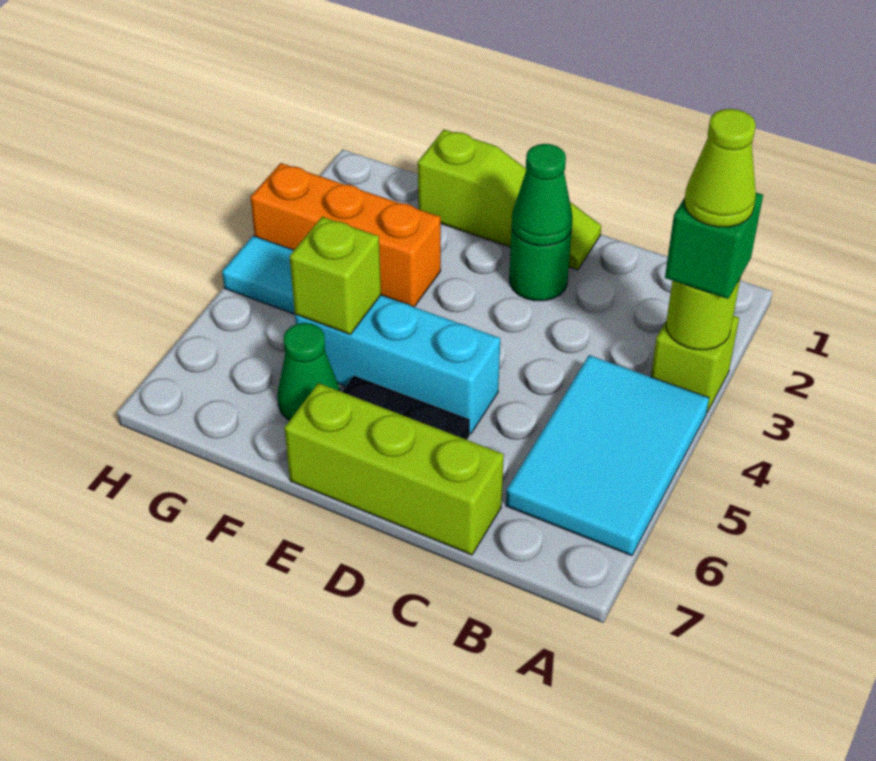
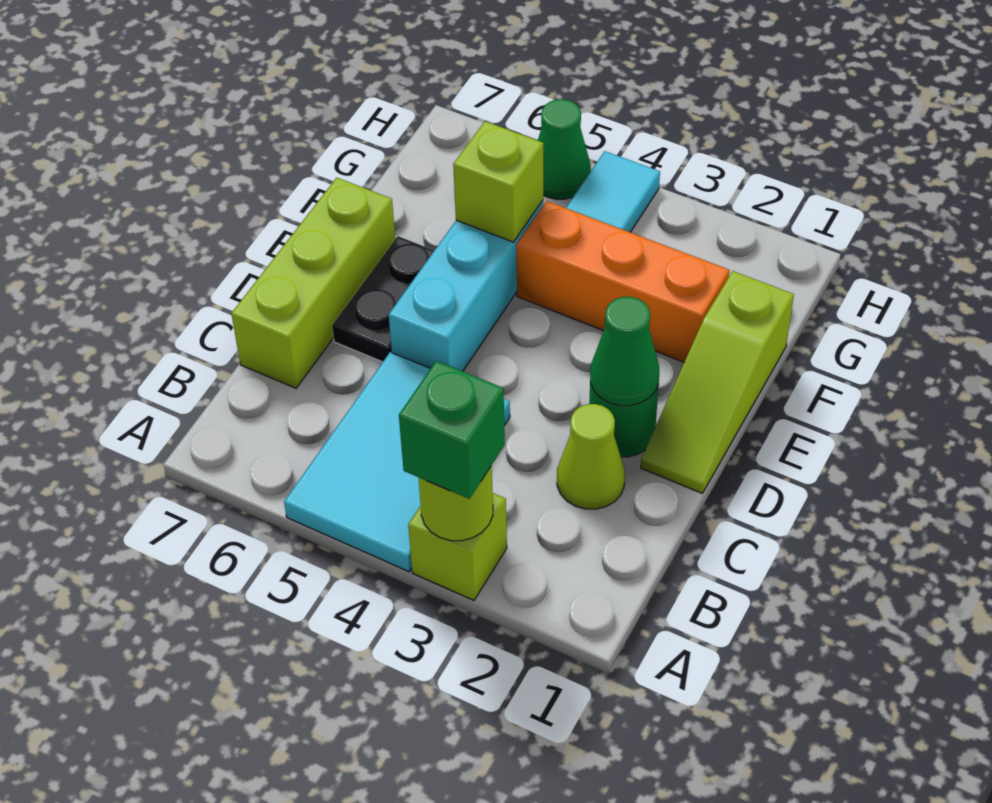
lime cone A3 level 4 -> lime cone C2 level 1
cyan tile A4:B6 level 1 -> cyan tile A4:C5 level 1
orange brick F3:H3 level 1 -> orange brick F2:F4 level 1
green cone F6 level 1 -> green cone H5 level 1

